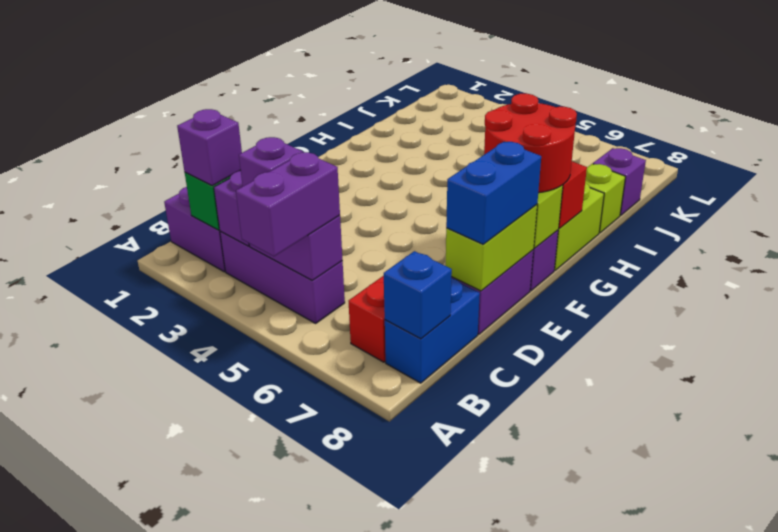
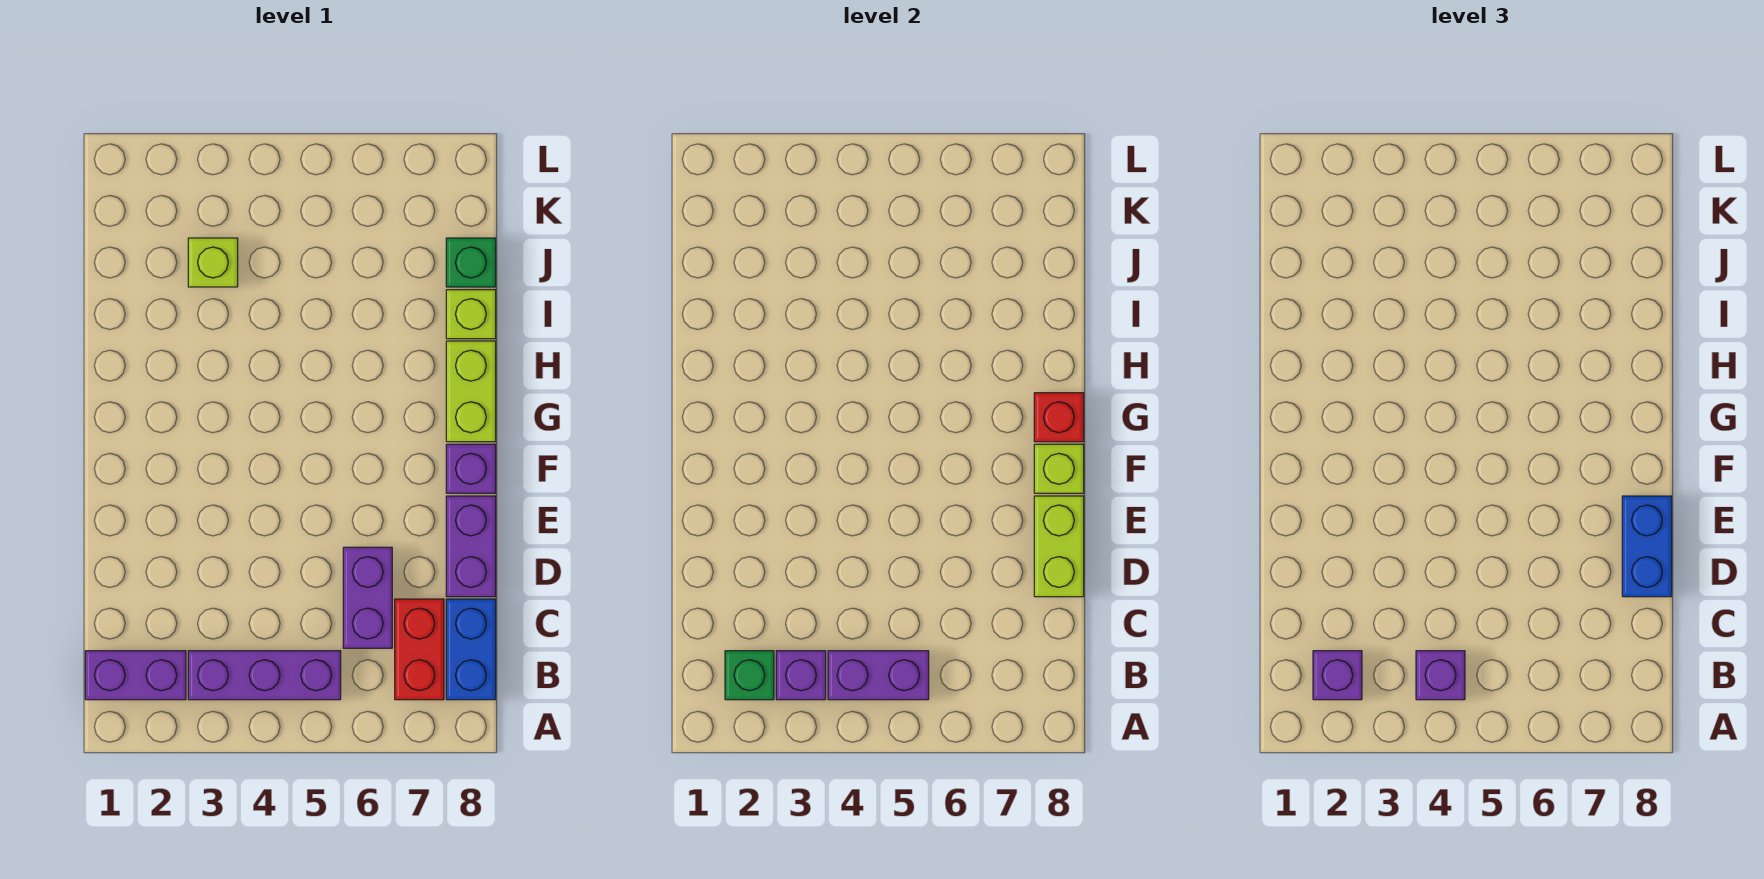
purple brick A5:B5 level 3 -> purple brick C6:D6 level 1
blue brick B8 level 2 -> none
red round brick F7:G8 level 3 -> none
none -> lime brick J3 level 1
purple brick J8 level 1 -> green brick J8 level 1

